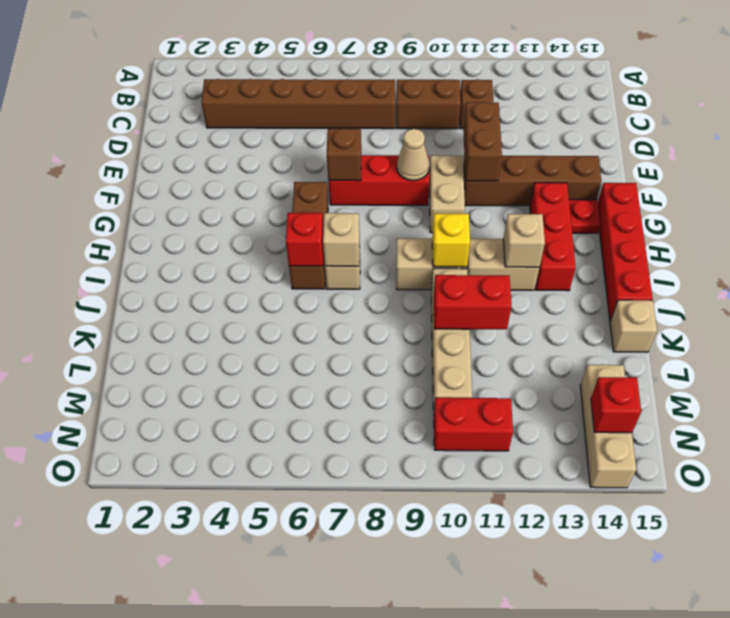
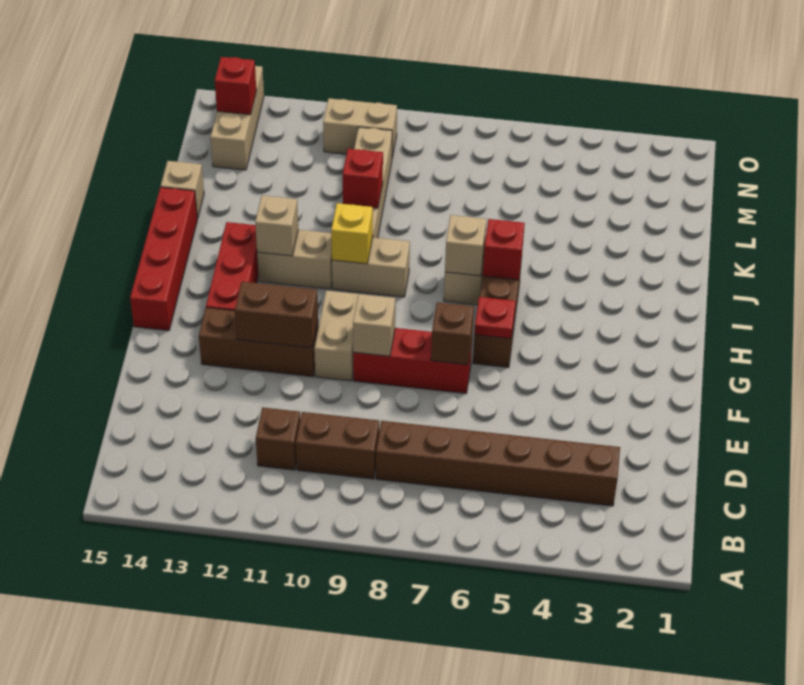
brown brick E11:F11 level 2 -> brown brick F11:F12 level 2
tan cone F9 level 2 -> tan brick F9 level 2
brown brick F11:F14 level 1 -> brown brick F11:F13 level 1
red plate G14 level 1 -> red plate G6 level 2
red brick K10:K11 level 2 -> red brick K10 level 2
red brick N10:N11 level 1 -> tan brick N10:N11 level 1

